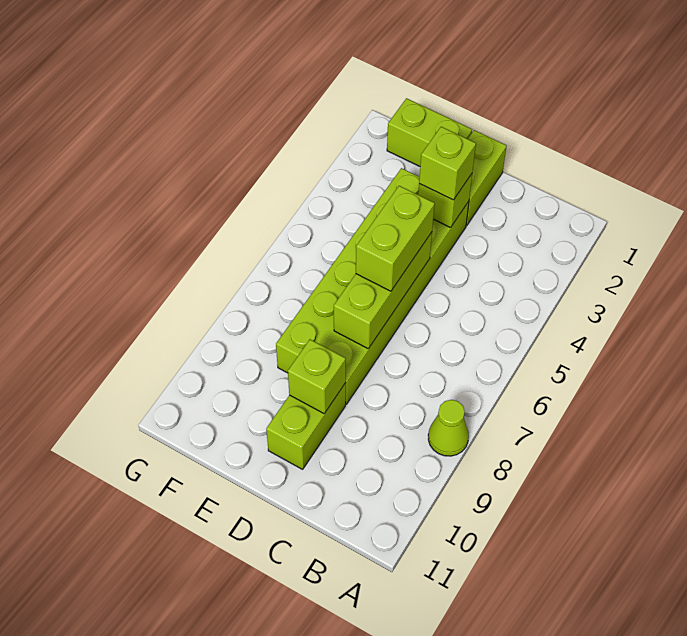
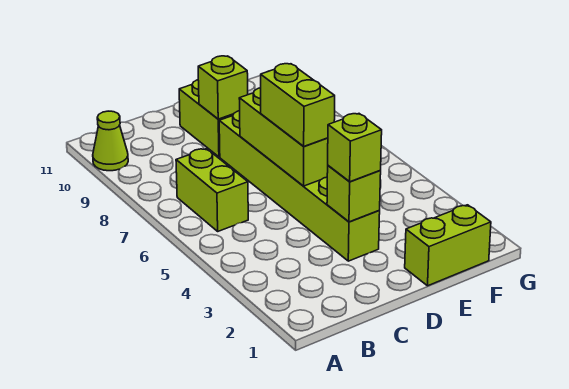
lime cone A8 level 1 -> lime cone A10 level 1
lime brick D1:D2 level 1 -> lime brick B6:B7 level 1
lime brick D3:E8 level 1 -> lime brick D3:D8 level 1

